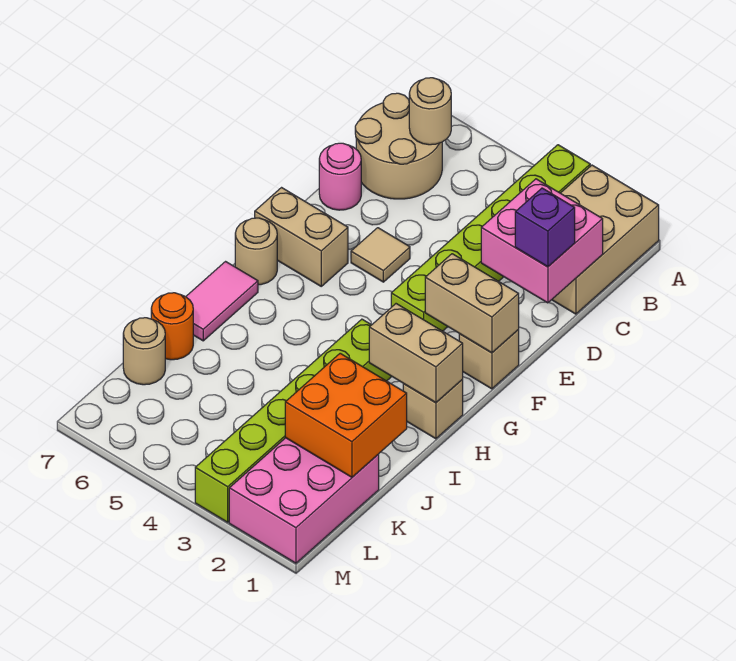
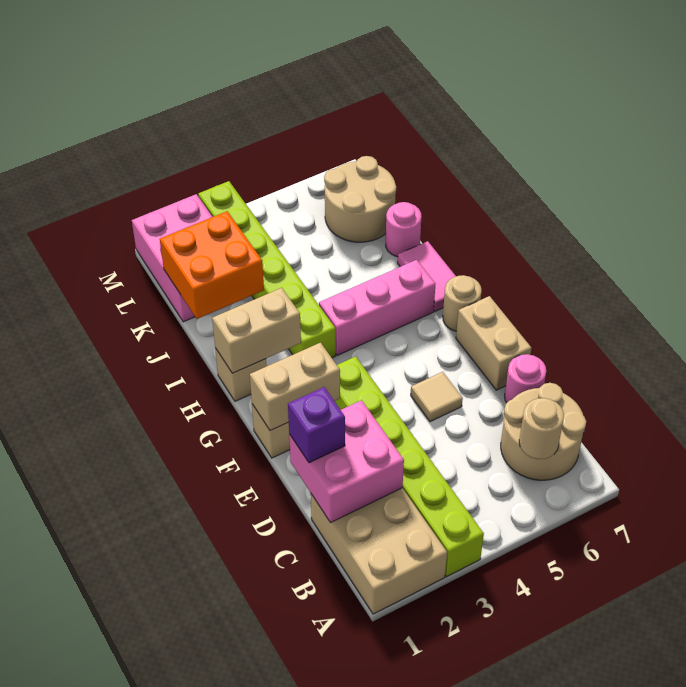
tan brick F6:F7 level 1 -> tan brick E7:F7 level 1
none -> pink brick H4:H6 level 1
orange round brick J7 level 1 -> pink round brick J7 level 1
tan round brick K7 level 1 -> tan round brick K6:L7 level 1

